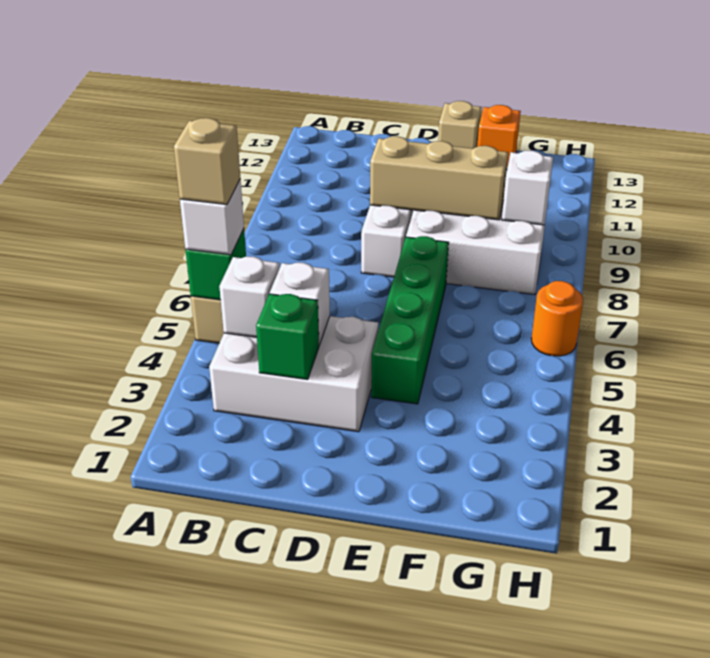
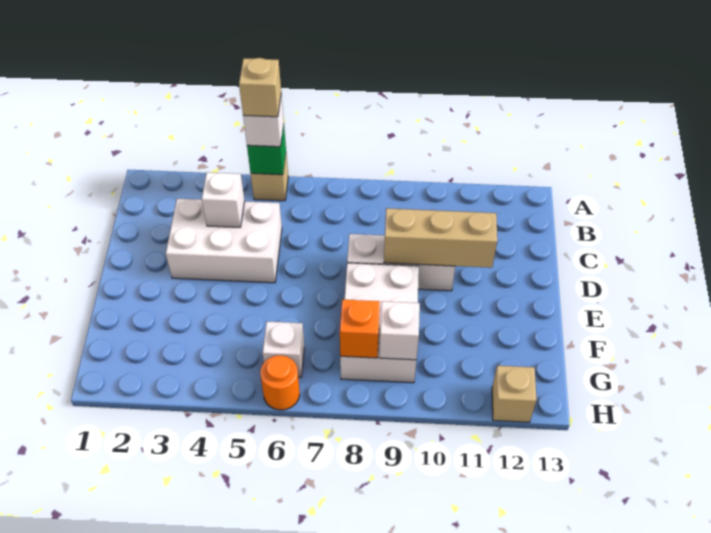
white brick B3:D4 level 1 -> white brick C3:D5 level 1
white brick B4 level 2 -> white brick G6 level 1
green brick C3 level 2 -> none
tan brick D9:F9 level 2 -> tan brick D9:D11 level 2
green brick E4:E7 level 1 -> none
tan brick E13 level 1 -> tan brick H12 level 1
orange brick F13 level 1 -> orange brick G8 level 2

